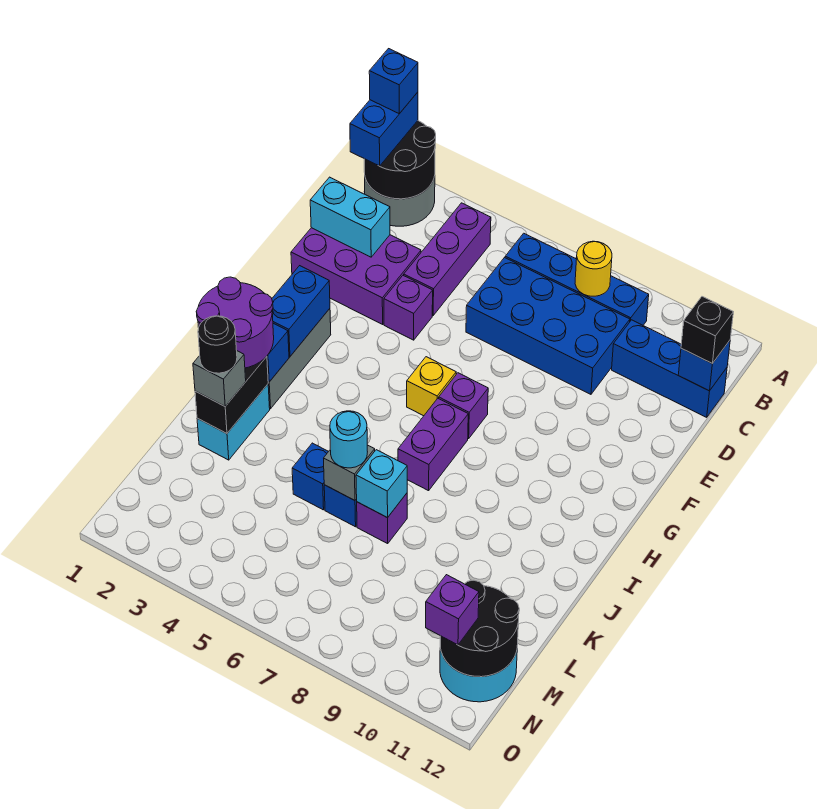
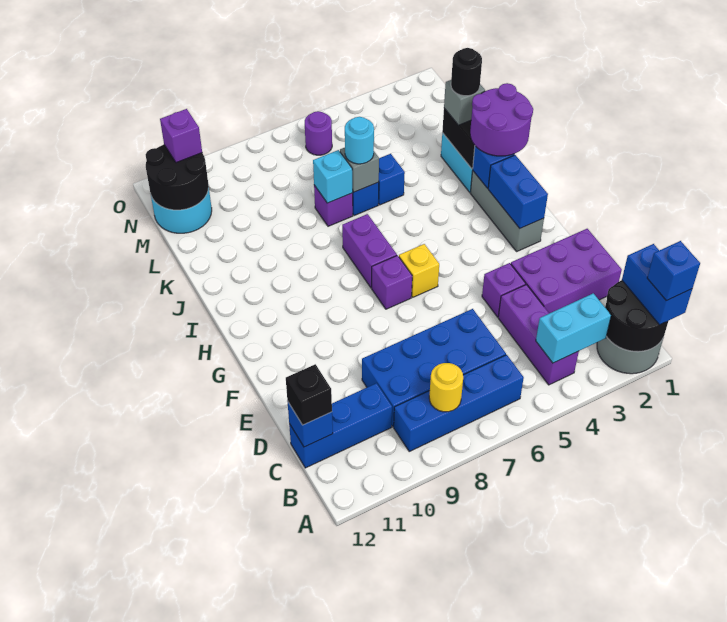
cyan brick D1:D2 level 2 -> cyan brick B3:B4 level 2
none -> purple round brick N6 level 1

